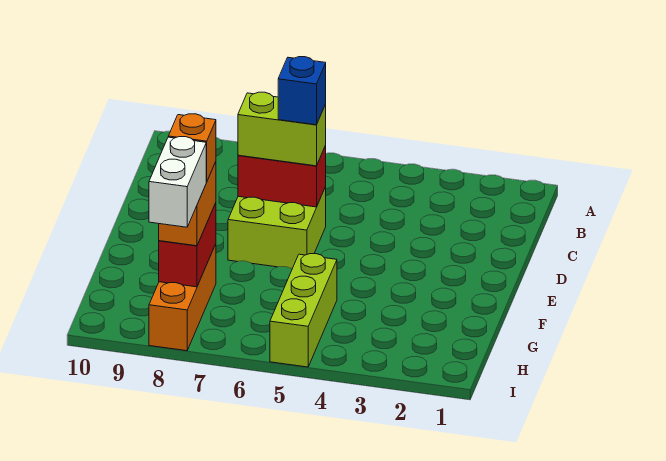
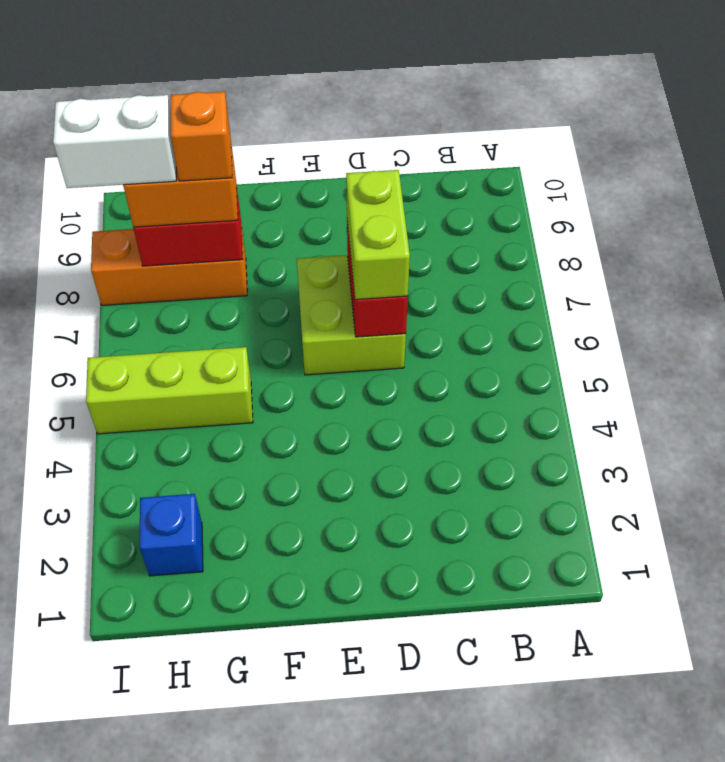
blue brick D6 level 4 -> blue brick H2 level 1

